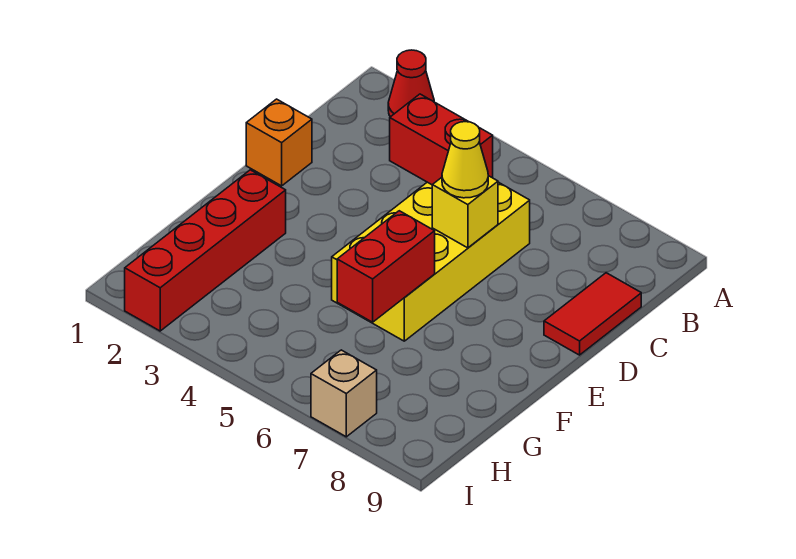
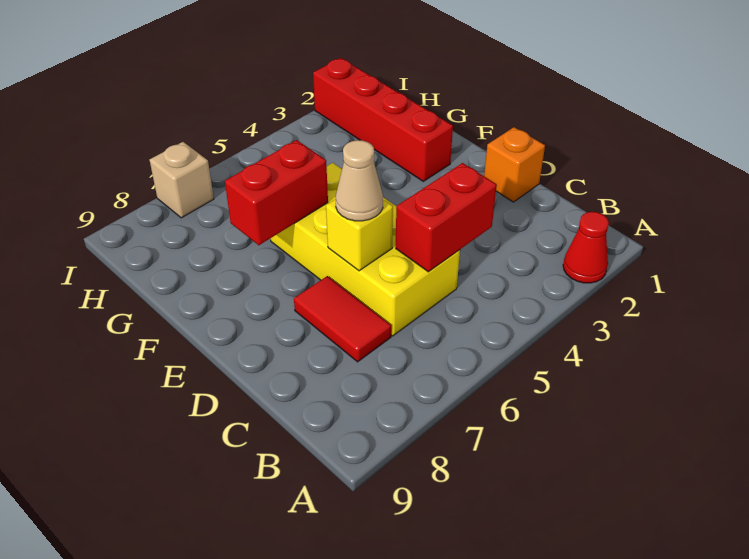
red tile C9:D9 level 1 -> red tile C7:D7 level 1
yellow cone D6 level 3 -> tan cone D6 level 3
red brick F6:G6 level 2 -> red brick F6:F7 level 2

